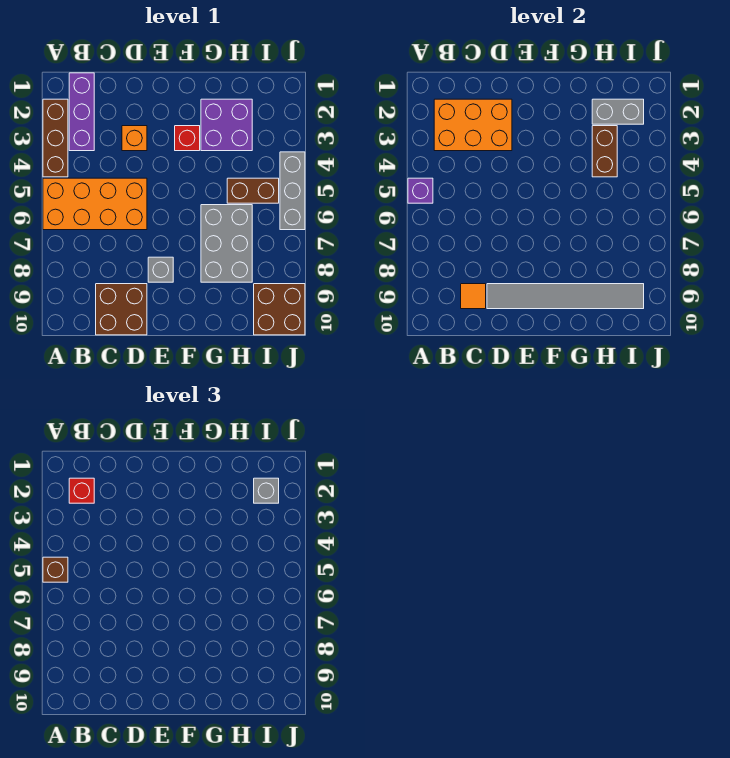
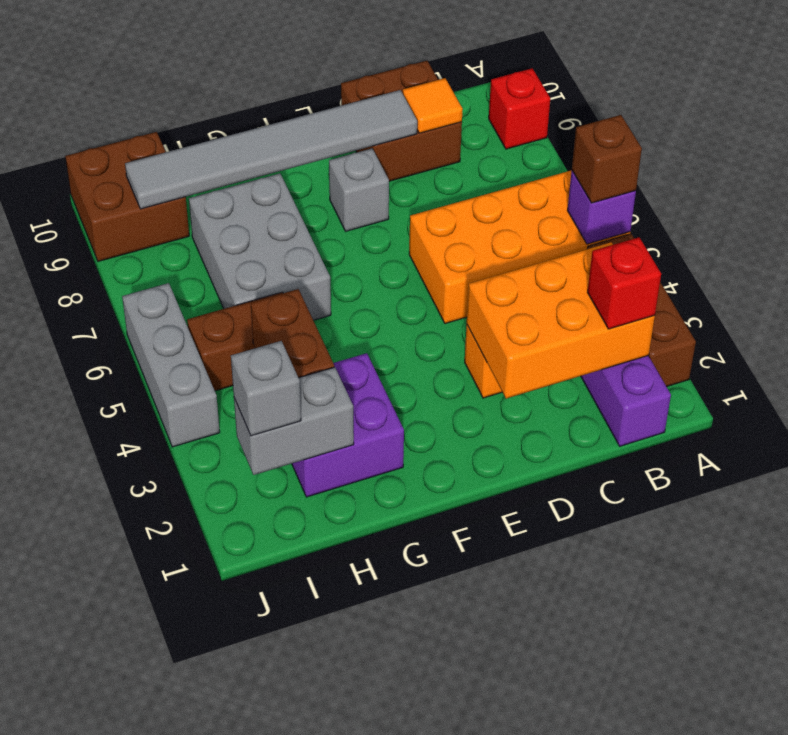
red brick F3 level 1 -> red brick A9 level 1

